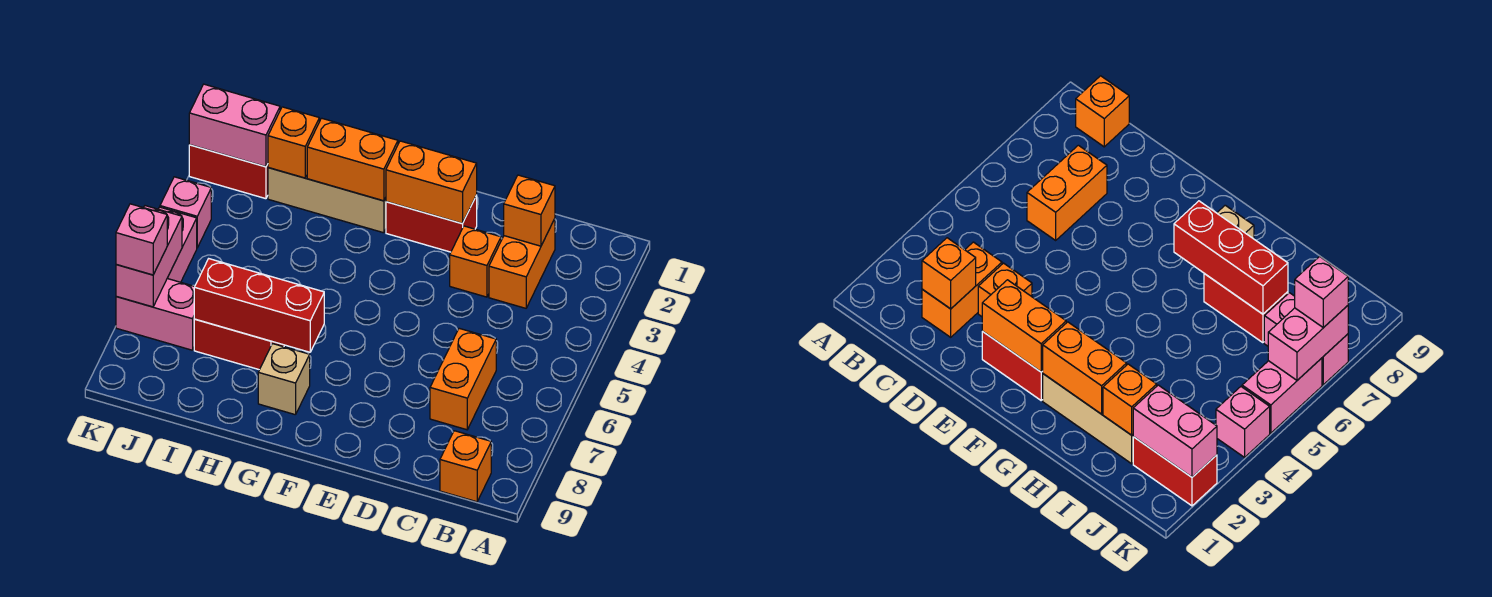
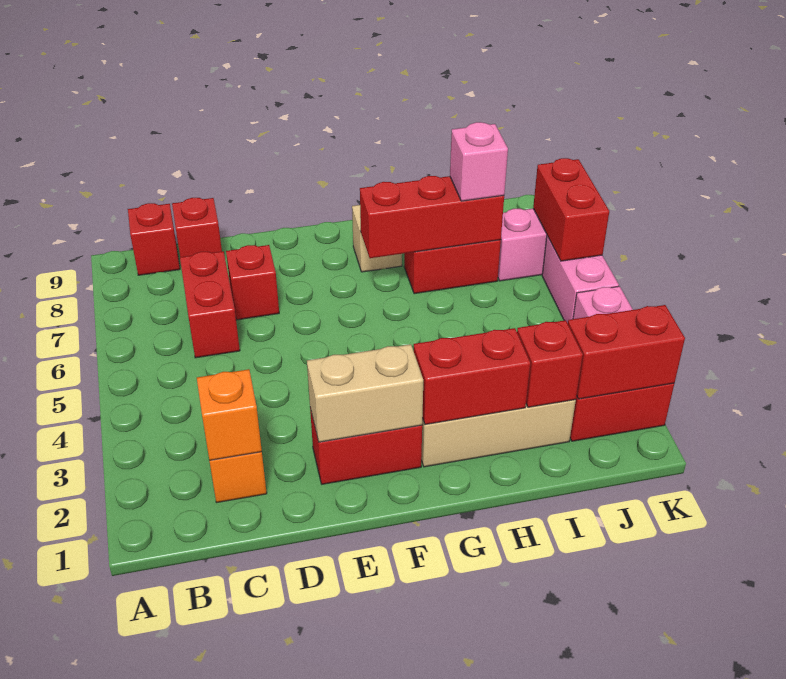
orange brick B9 level 1 -> red brick B9 level 1
orange brick C6:C7 level 1 -> red brick C6:C7 level 1
none -> red brick C9 level 1
orange brick D3 level 1 -> none
none -> red brick D7 level 1
orange brick E2:F2 level 2 -> tan brick E2:F2 level 2
orange brick G2:H2 level 2 -> red brick G2:H2 level 2
orange brick I2 level 2 -> red brick I2 level 2
pink brick J2:K2 level 2 -> red brick J2:K2 level 2
pink brick K6:K7 level 2 -> red brick K6:K7 level 2
pink brick K7 level 3 -> pink brick I7 level 3

